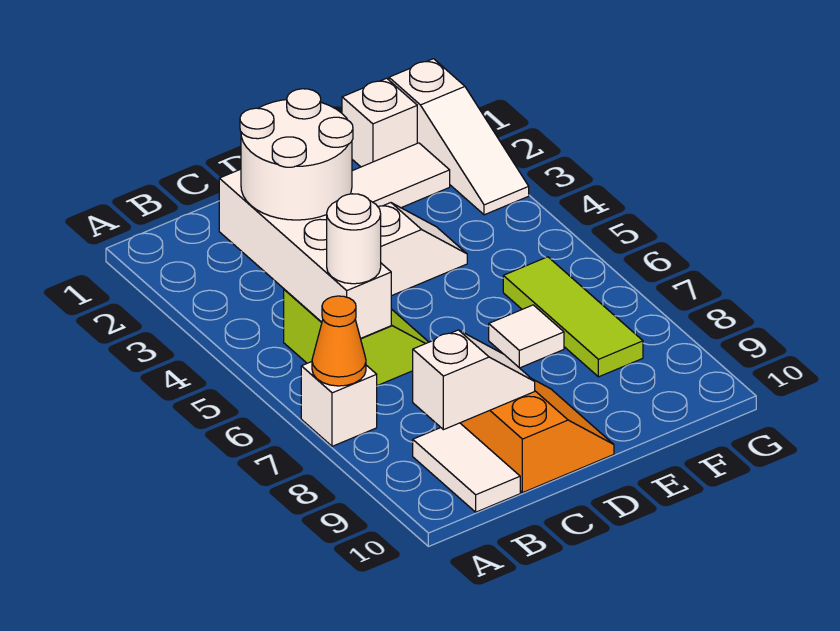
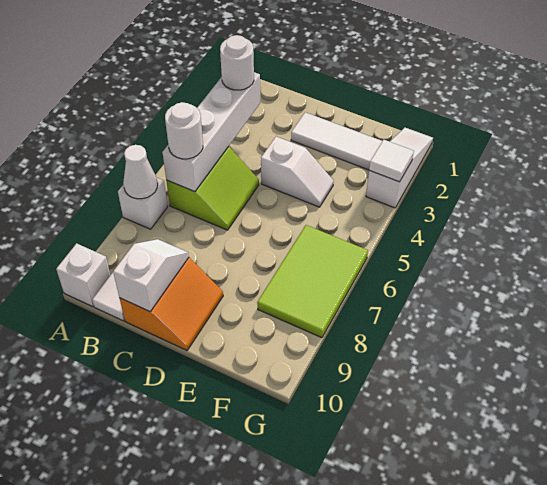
orange cone A7 level 2 -> white cone A7 level 2
white round brick B3:C4 level 3 -> white round brick B3 level 3
white slope B9:C9 level 2 top B -> white slope C9:C10 level 2 top 10
white tile E7 level 1 -> white tile G3 level 2
white brick F1 level 1 -> white brick A10 level 1
lime tile F6:F8 level 1 -> lime tile F6:G8 level 1
white slope G1:G3 level 1 top 1 -> white slope G1:G3 level 1 top 3

